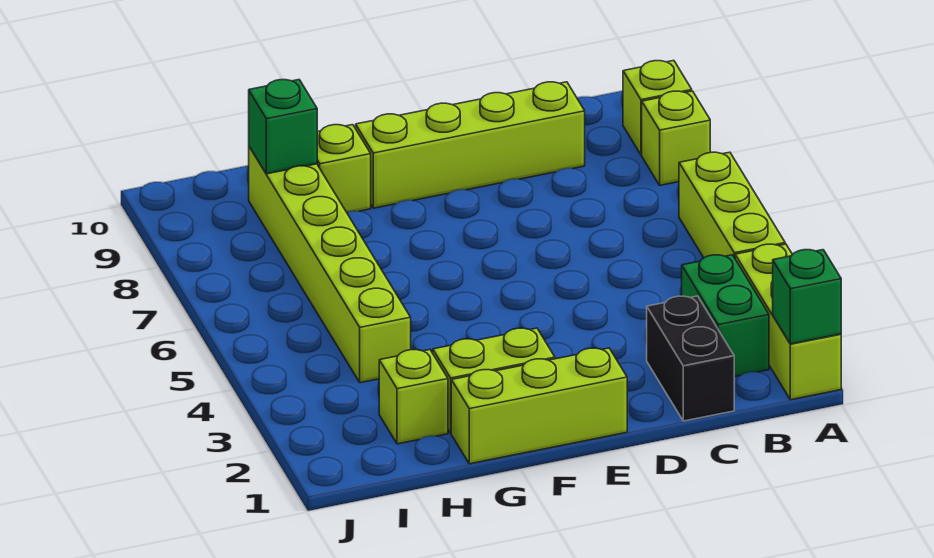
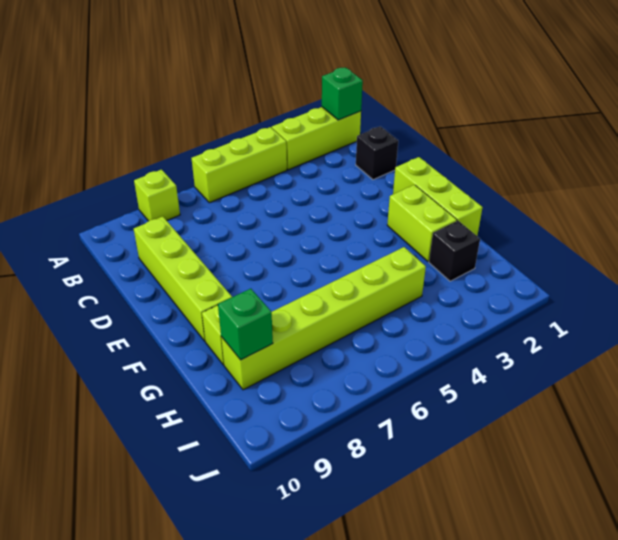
lime brick A9 level 1 -> none
green brick B2:B3 level 1 -> none
black brick C1:C2 level 1 -> black brick C1 level 1
lime brick H2 level 1 -> black brick H2 level 1

